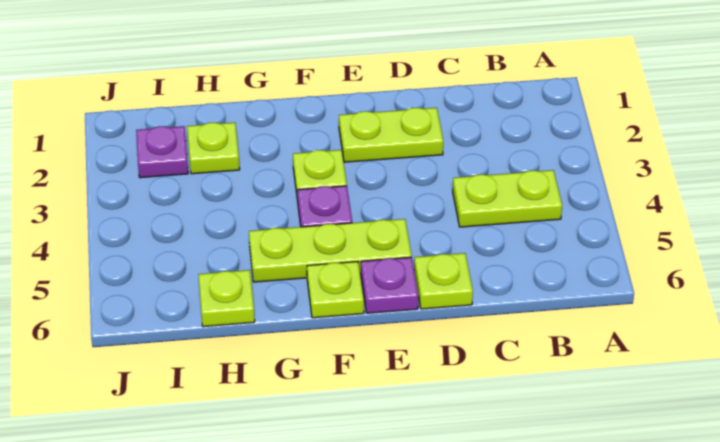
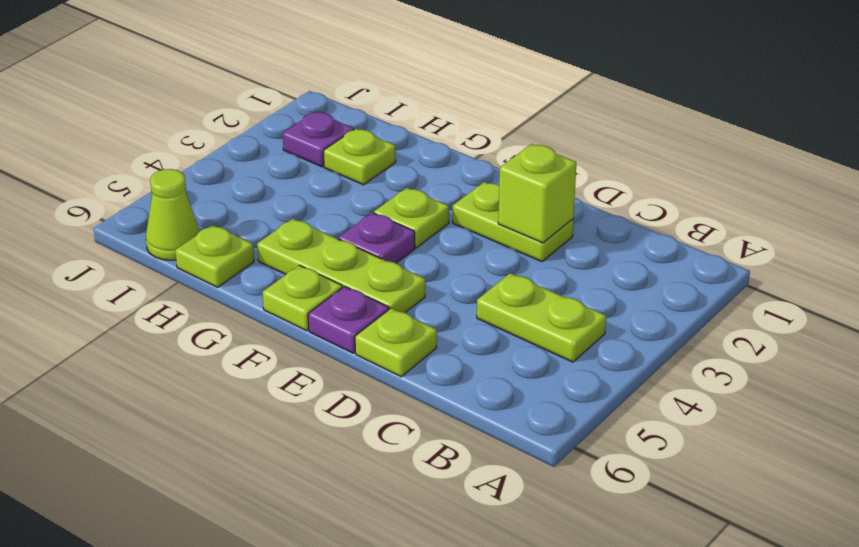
none -> lime brick D2 level 2
none -> lime cone I6 level 1

